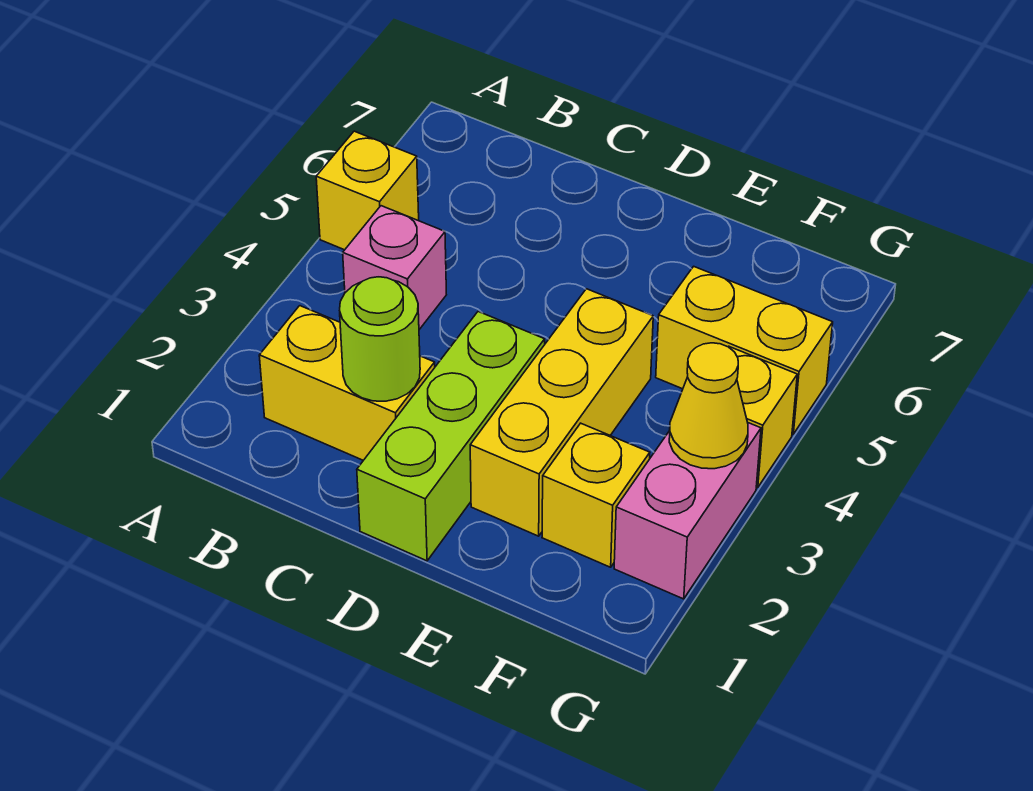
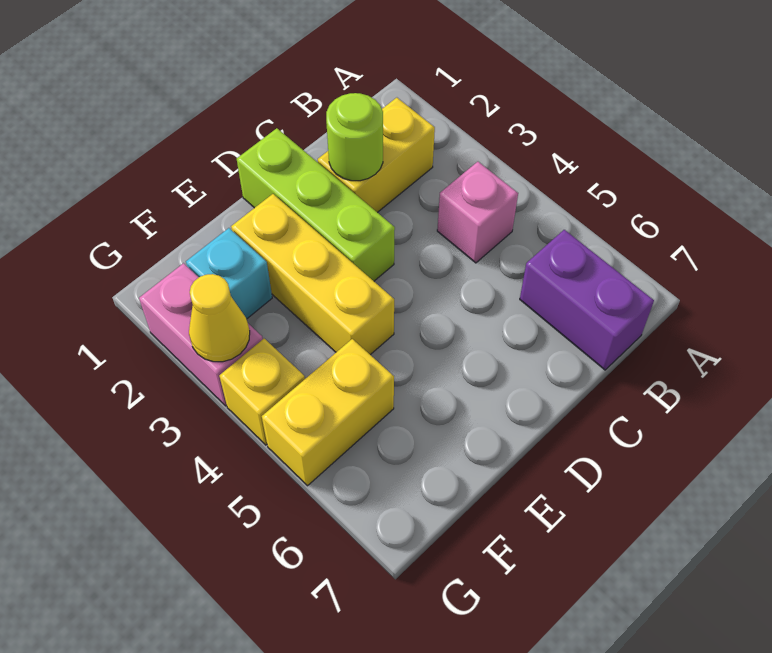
yellow brick A5 level 1 -> none
none -> purple brick B6:B7 level 1
yellow brick F2 level 1 -> cyan brick F2 level 1

